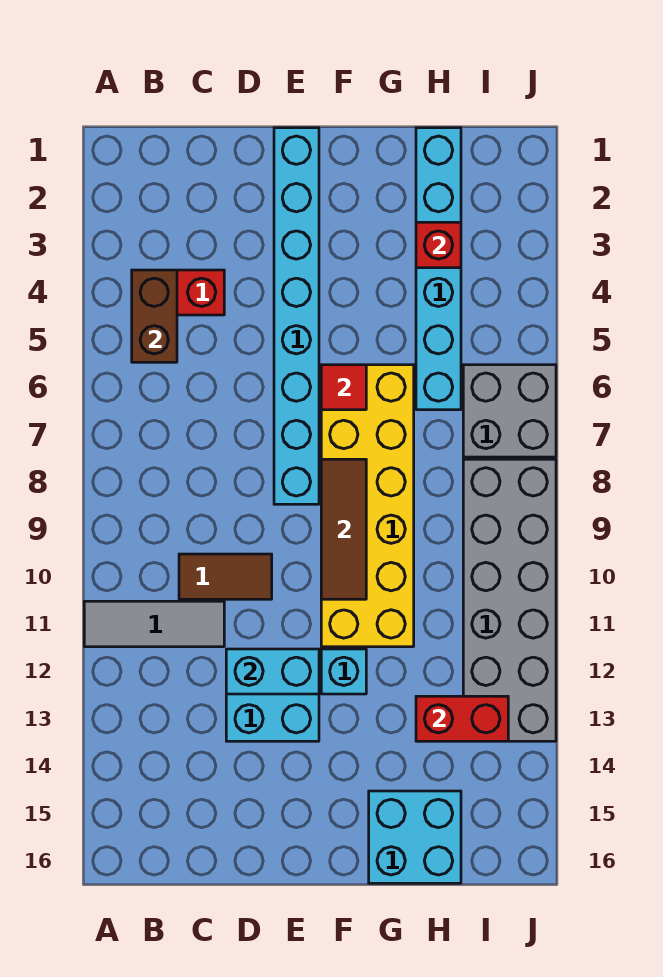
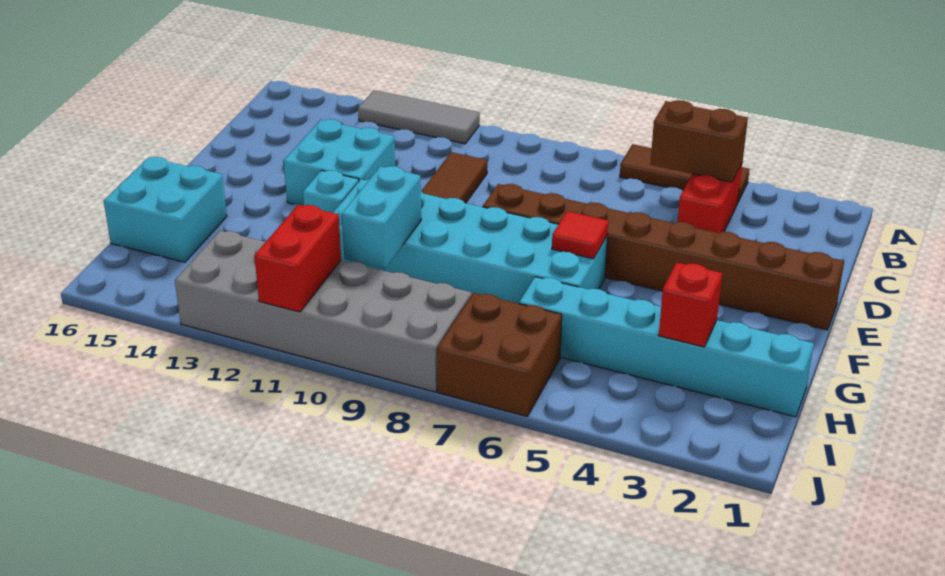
grey tile A11:C11 level 1 -> grey tile A11:A13 level 1
cyan brick D12:E12 level 2 -> cyan brick G10:H10 level 2
cyan brick E1:E8 level 1 -> brown brick E1:E8 level 1
yellow brick F6:G11 level 1 -> cyan brick F6:G11 level 1
brown tile F8:F10 level 2 -> brown tile A4:A6 level 1
red brick H13:I13 level 2 -> red brick I11:J11 level 2
grey brick I6:J7 level 1 -> brown brick I6:J7 level 1

